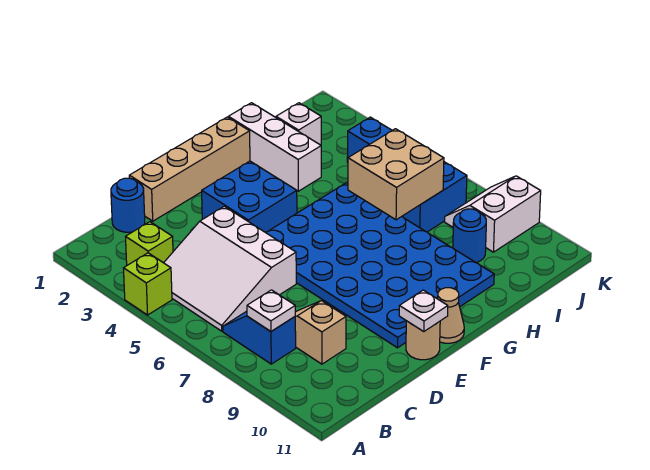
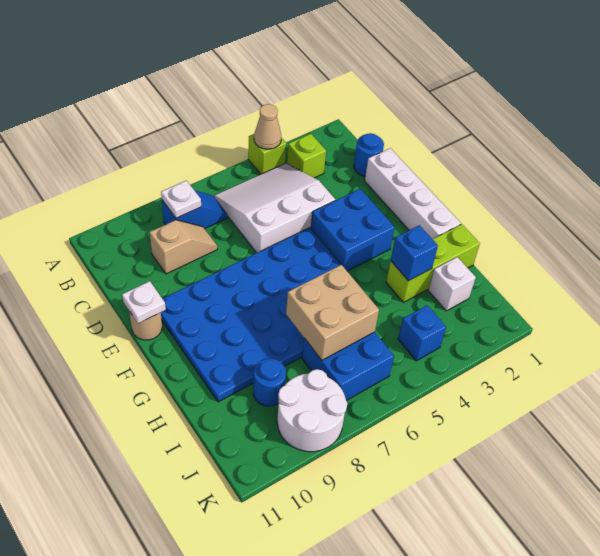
tan brick D1:G1 level 1 -> white brick D1:G1 level 1
tan cone F11 level 1 -> tan cone A4 level 2
white brick H1:H3 level 1 -> lime brick H1:H3 level 1
none -> blue brick H3 level 2
white slope J8:K9 level 1 top 9 -> white round brick J8:K9 level 1

